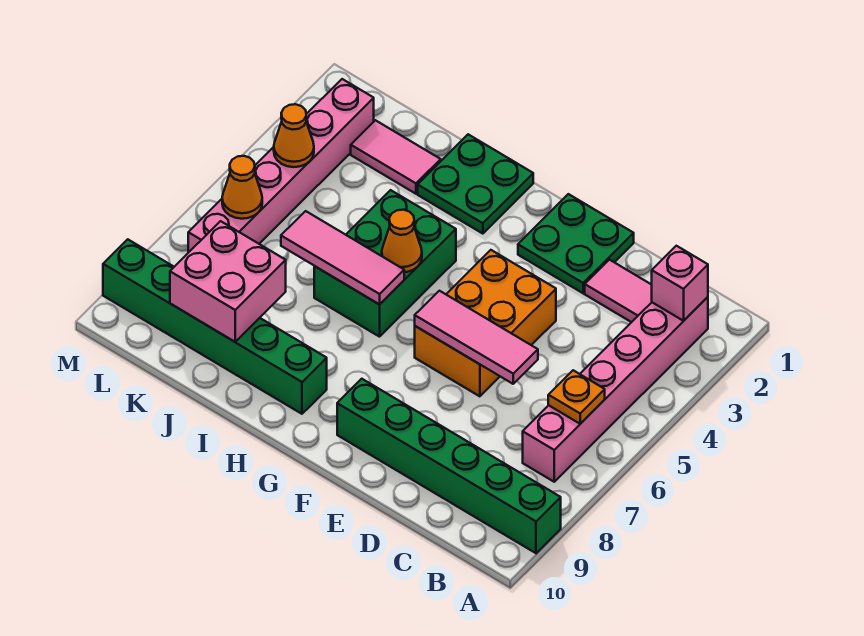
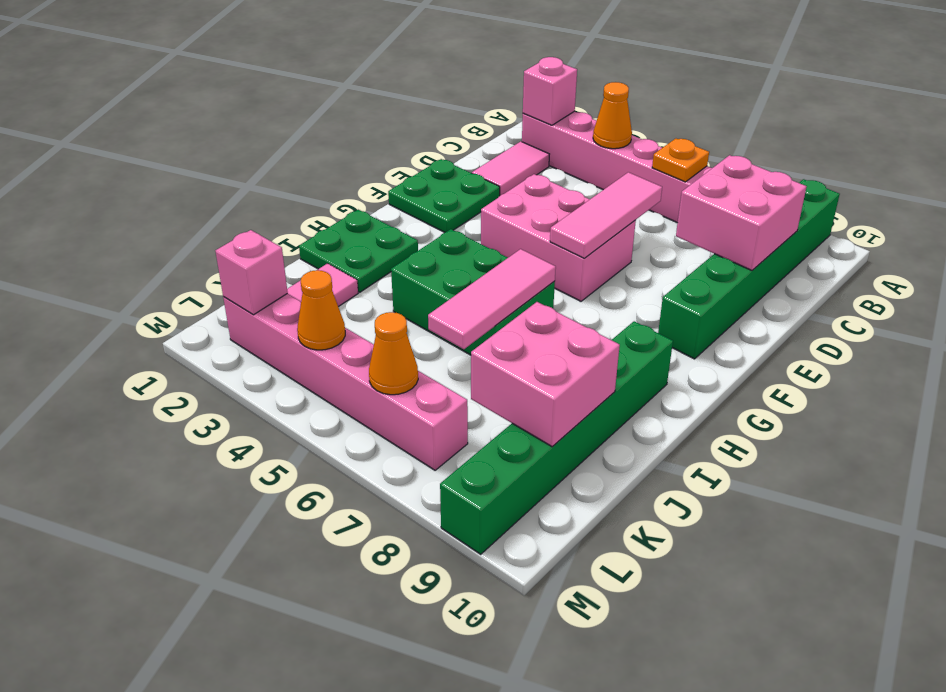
none -> pink brick C8:D9 level 2
orange brick E4:F6 level 1 -> pink brick E4:F6 level 1
orange cone H5 level 2 -> orange cone B4 level 2
none -> pink brick L2 level 2

